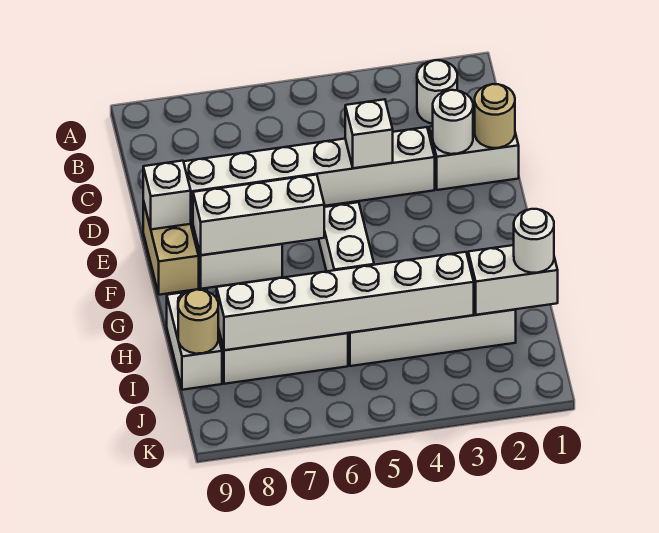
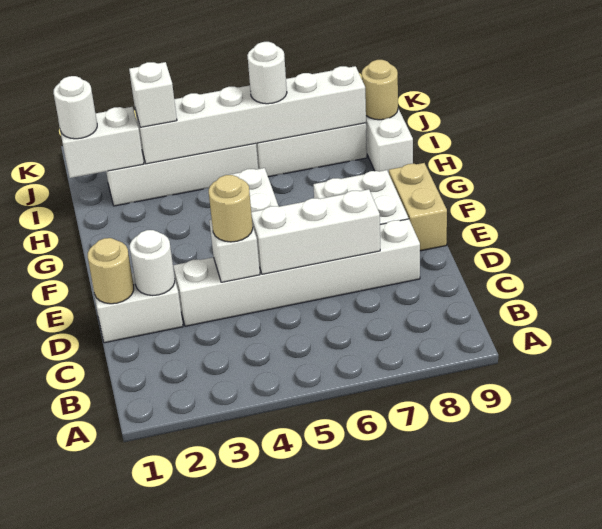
white round brick B2 level 1 -> white round brick I6 level 3
none -> tan round brick D4 level 3
white brick E9 level 2 -> white brick I3 level 3
white brick F6:F8 level 2 -> white brick D5:D7 level 2

